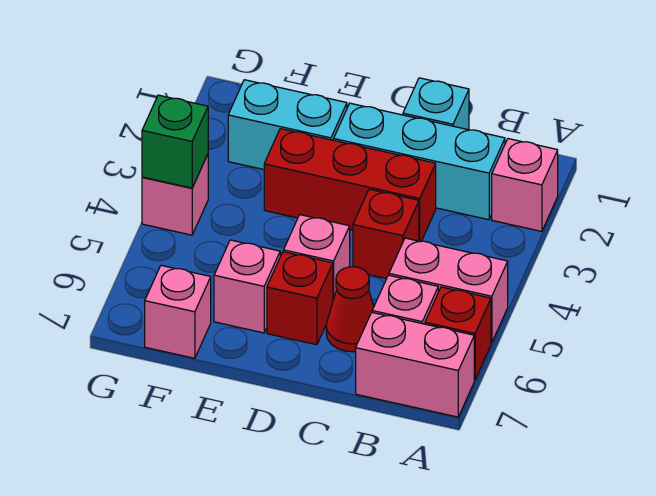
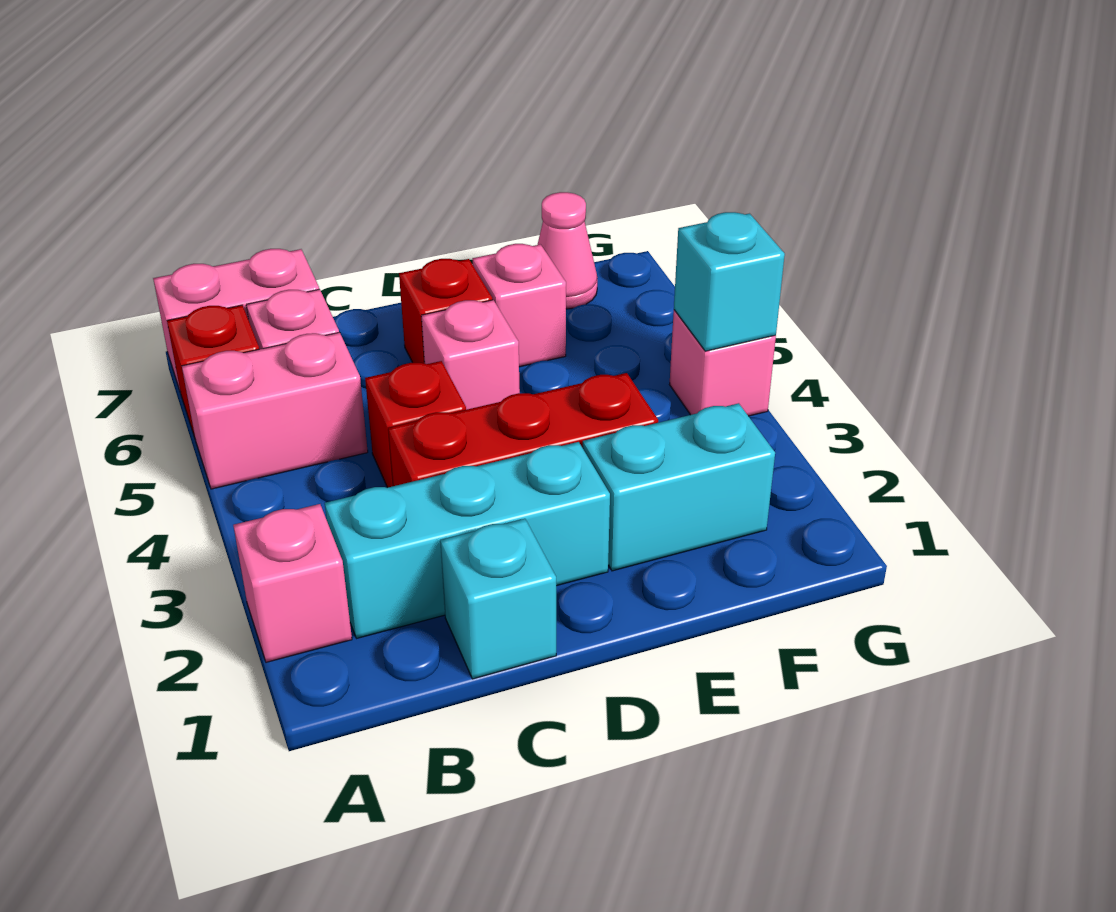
red cone C6 level 1 -> none
pink brick F7 level 1 -> pink cone F7 level 1
green brick G4 level 2 -> cyan brick G4 level 2

